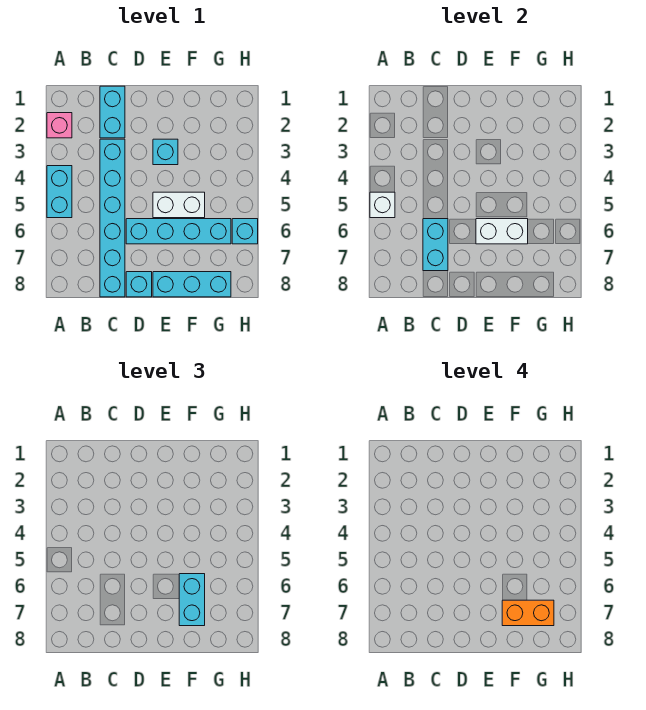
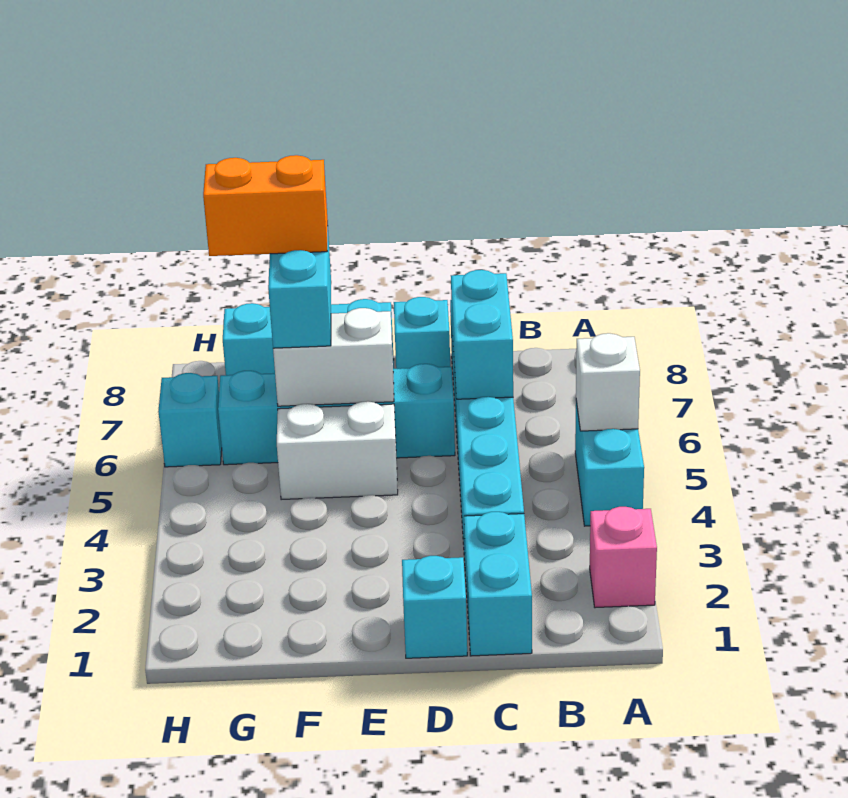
cyan brick E3 level 1 -> cyan brick D1 level 1

